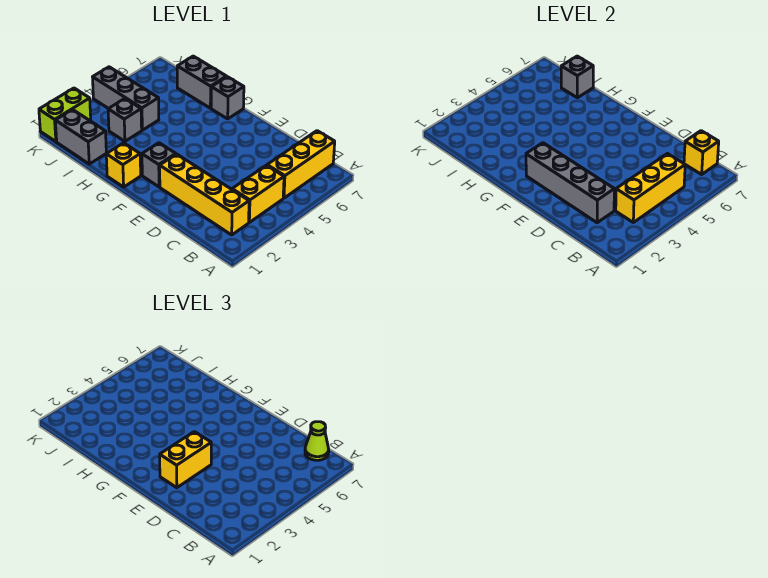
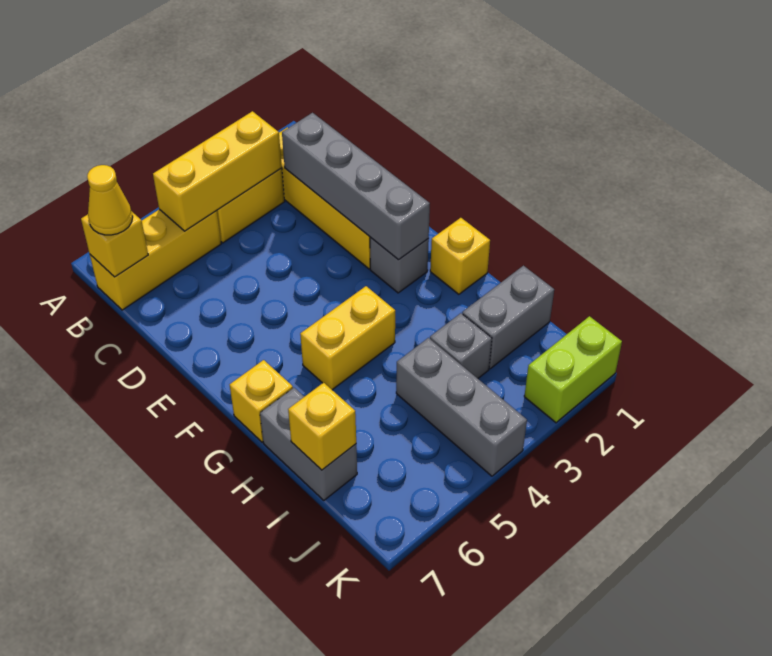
lime cone B7 level 3 -> yellow cone B7 level 3
yellow brick E2:E3 level 3 -> yellow brick G4:G5 level 1
grey brick G7 level 1 -> yellow brick G7 level 1
grey brick I1:J1 level 1 -> grey brick I1:I2 level 1
grey brick I7 level 2 -> yellow brick I7 level 2

